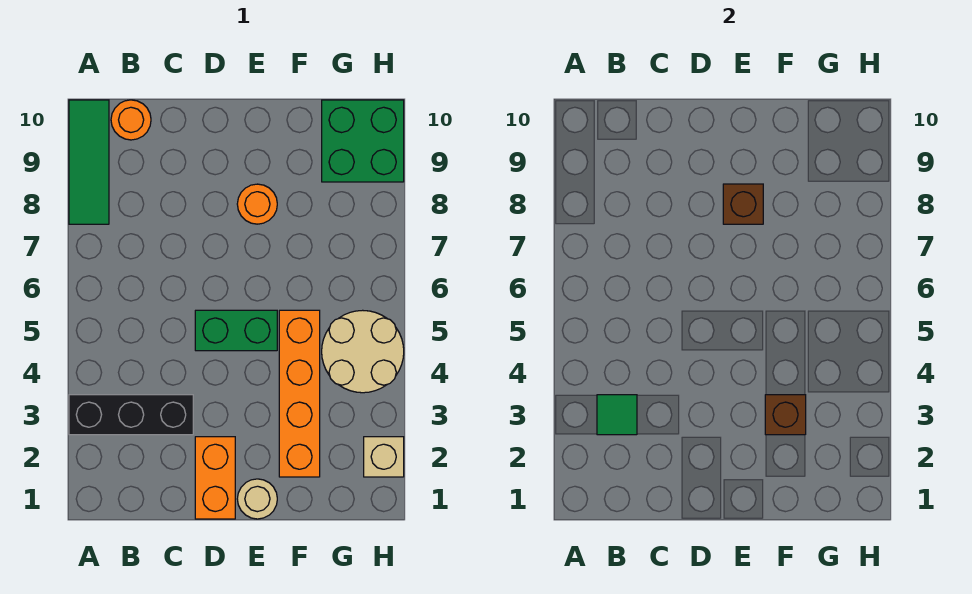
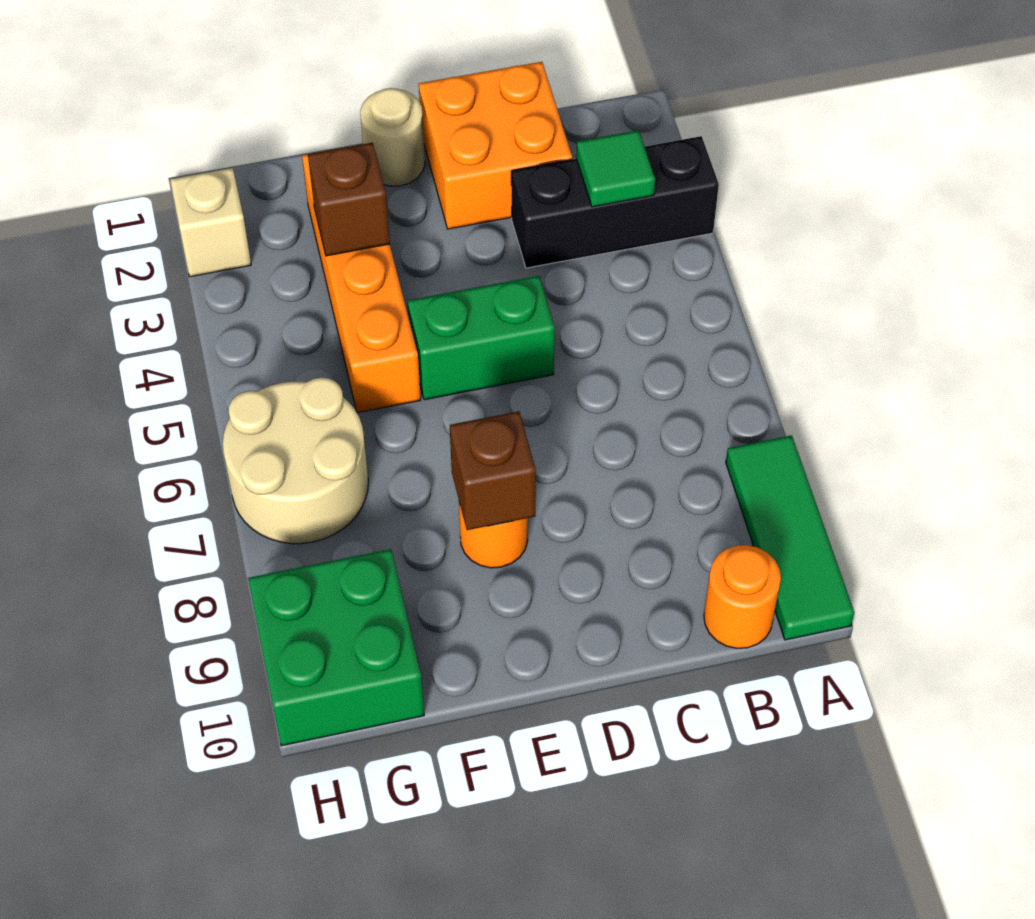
orange brick D1:D2 level 1 -> orange brick C1:D2 level 1
tan round brick G4:H5 level 1 -> tan round brick G6:H7 level 1

